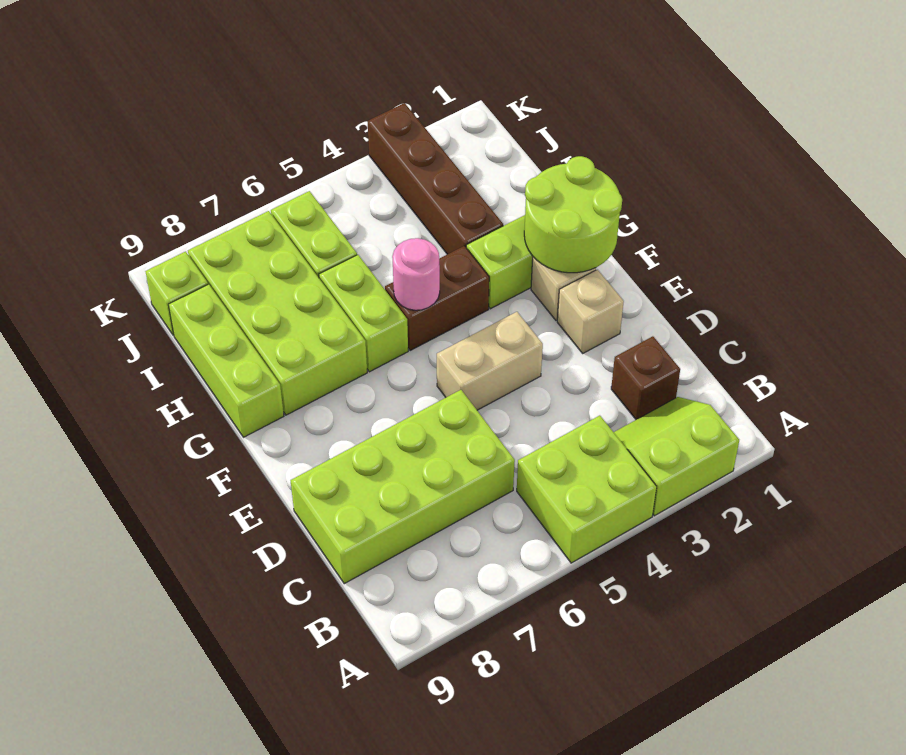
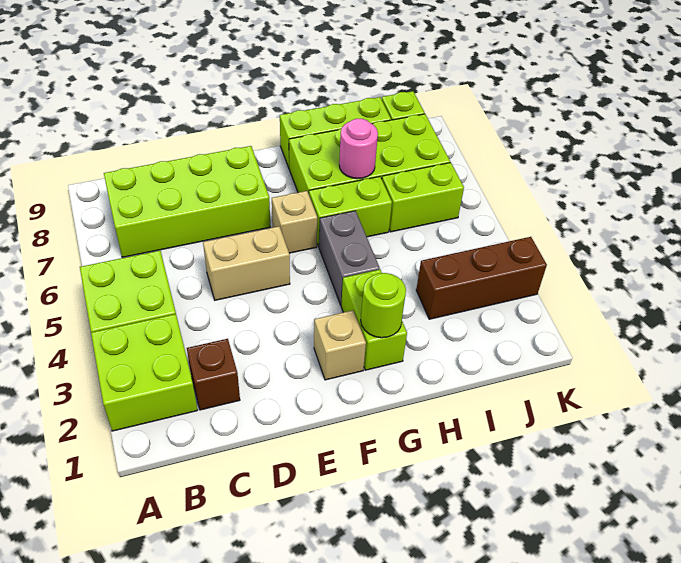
lime slope A2:B3 level 1 top A -> lime brick A2:B3 level 1
lime brick C6:D9 level 1 -> lime brick B7:E8 level 1
tan brick E2 level 1 -> tan brick F6 level 1
tan brick E4:E5 level 1 -> tan brick D5:E5 level 1
lime round brick F1:G2 level 2 -> lime round brick G2 level 2
brown brick G4:G5 level 1 -> grey brick G4:G5 level 1
pink round brick G5 level 2 -> pink round brick H7 level 2
brown brick H3:K3 level 1 -> brown brick I3:K3 level 1

